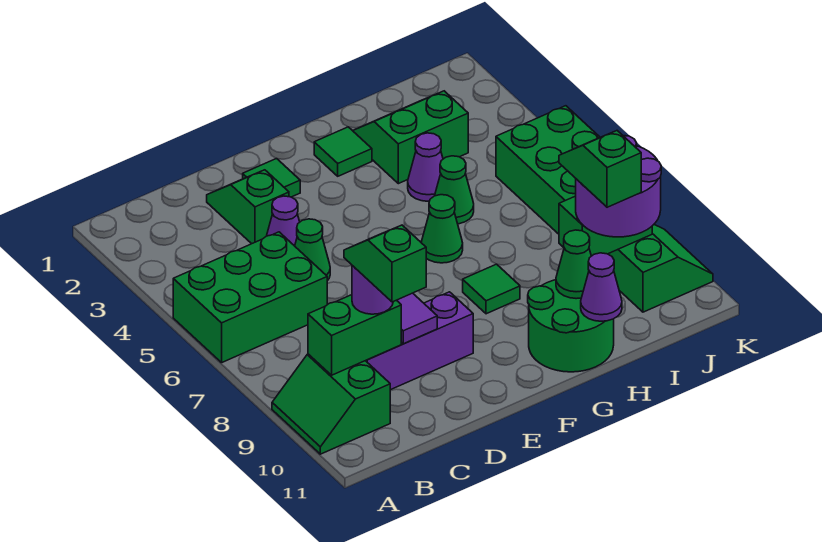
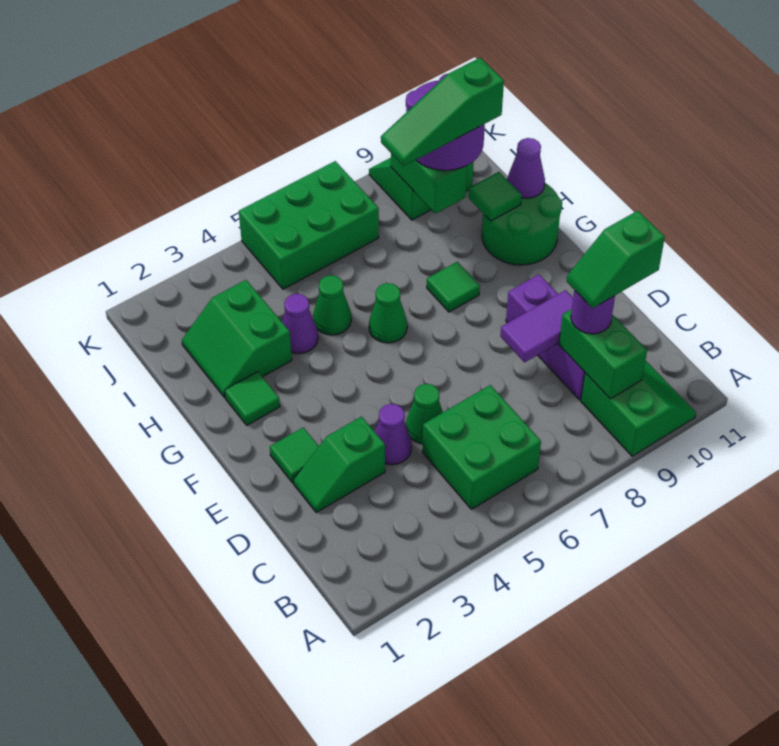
green brick A5:C6 level 1 -> green brick B5:C6 level 1
green slope A9:B10 level 1 top B -> green slope A9:B10 level 1 top 9
green cone H10 level 2 -> green tile H10 level 2
green slope I9:I10 level 4 top 10 -> green slope I8:I10 level 4 top 10

